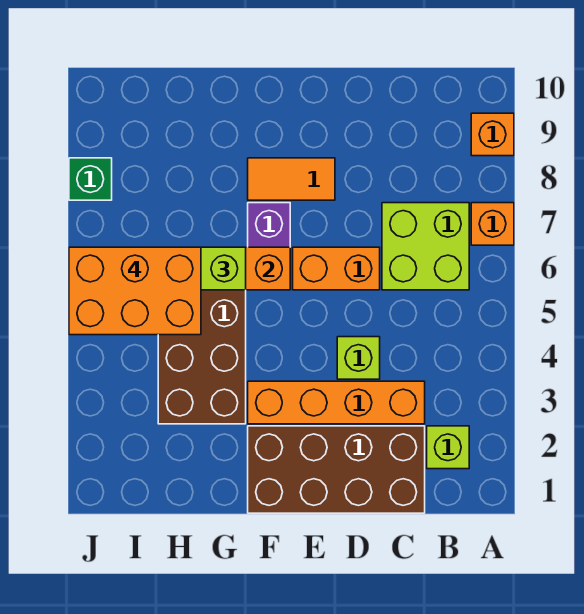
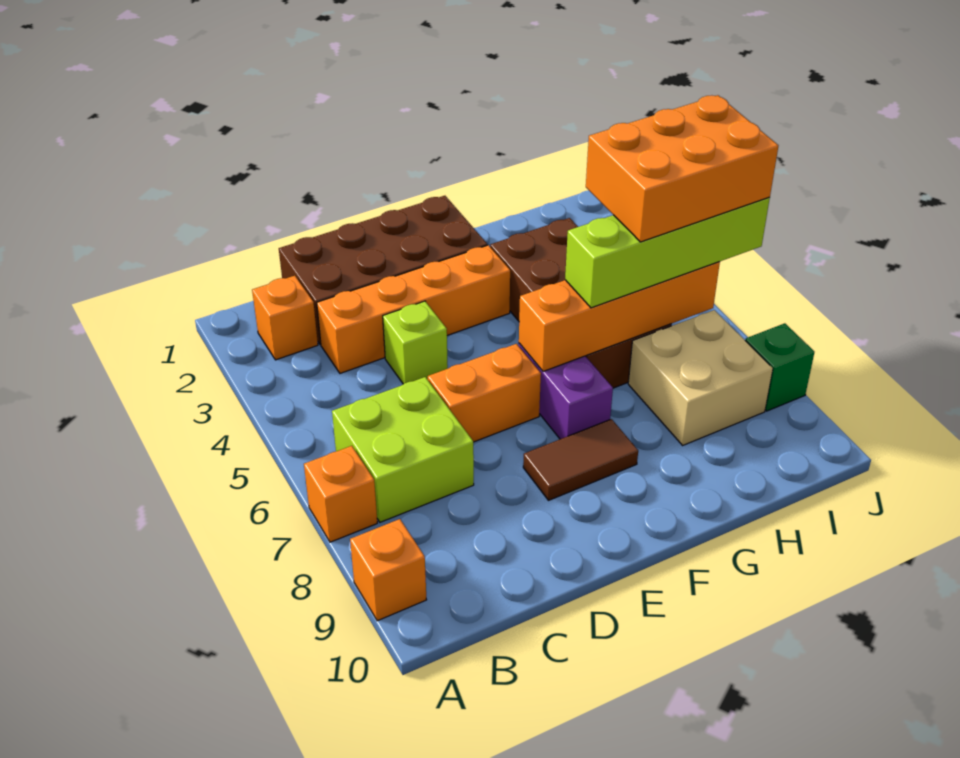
lime brick B2 level 1 -> orange brick B2 level 1
orange tile E8:F8 level 1 -> brown tile E8:F8 level 1
none -> tan brick H7:I8 level 1

